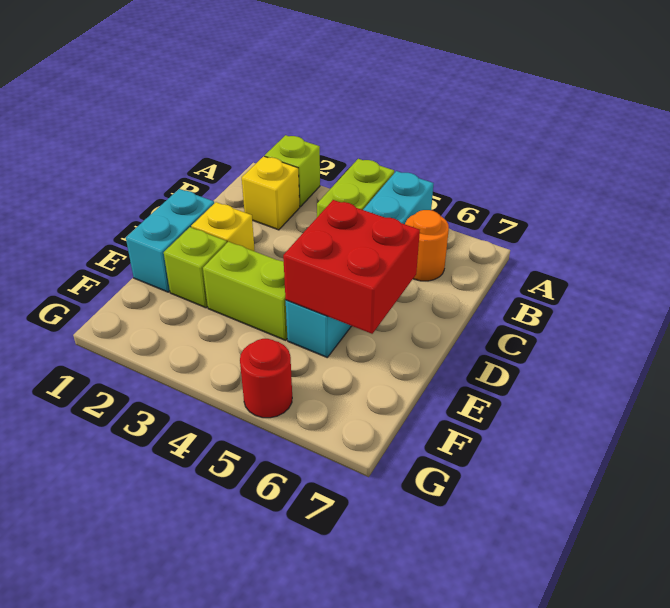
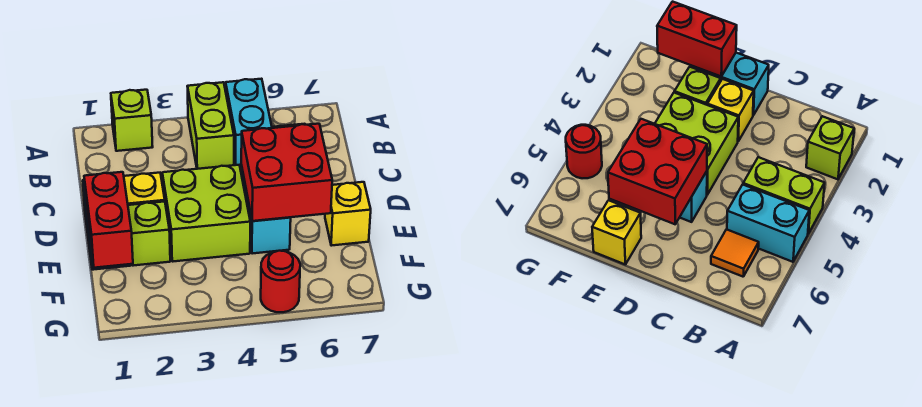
yellow brick B2 level 1 -> yellow brick E7 level 1
orange round brick B6 level 1 -> orange tile B6 level 1
none -> red brick E1:F1 level 2
lime brick E3:E4 level 1 -> lime brick D3:E4 level 1

